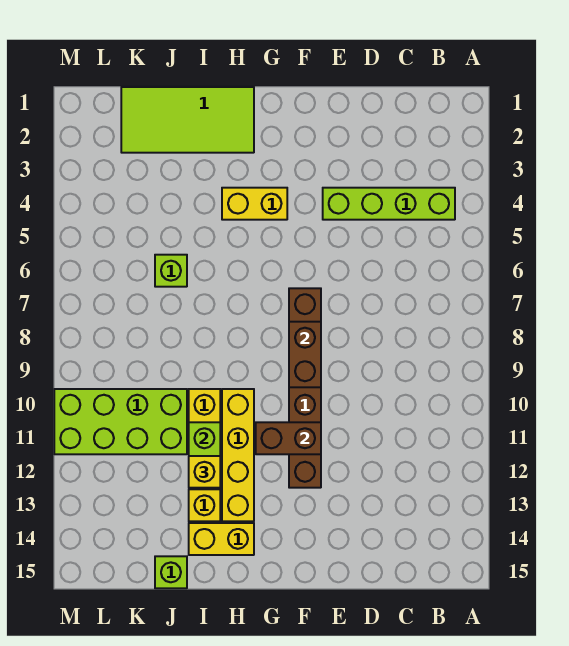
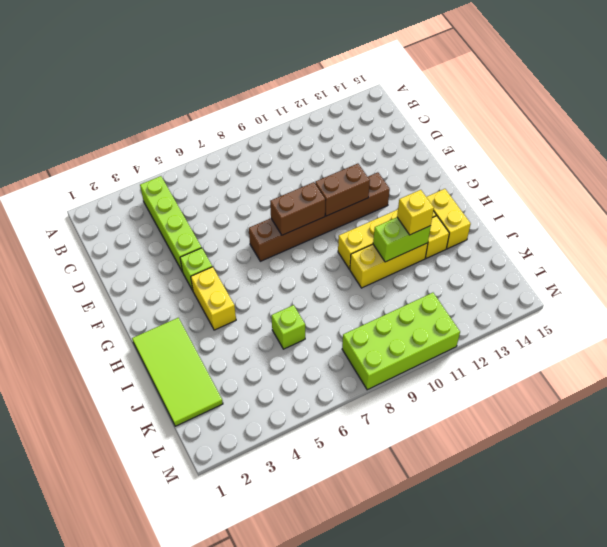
brown brick F11:G11 level 2 -> brown brick F10:F11 level 2
lime brick J10:M11 level 1 -> lime brick L8:M11 level 1
lime brick J15 level 1 -> lime brick F4 level 1

